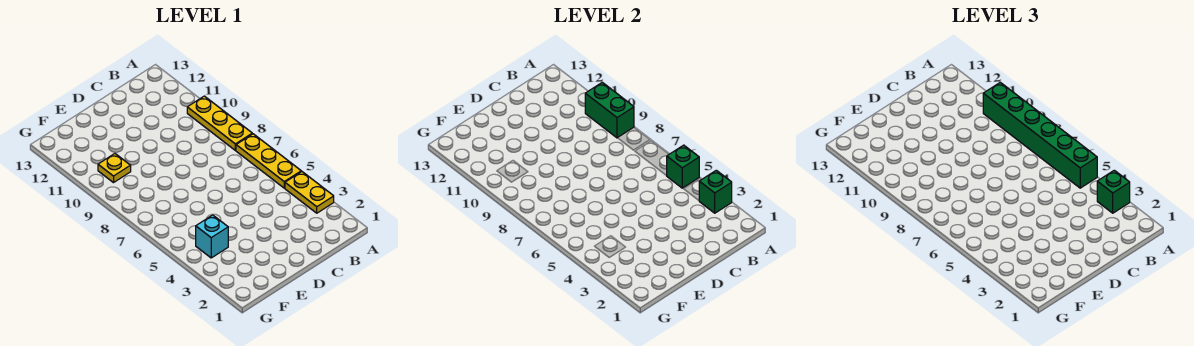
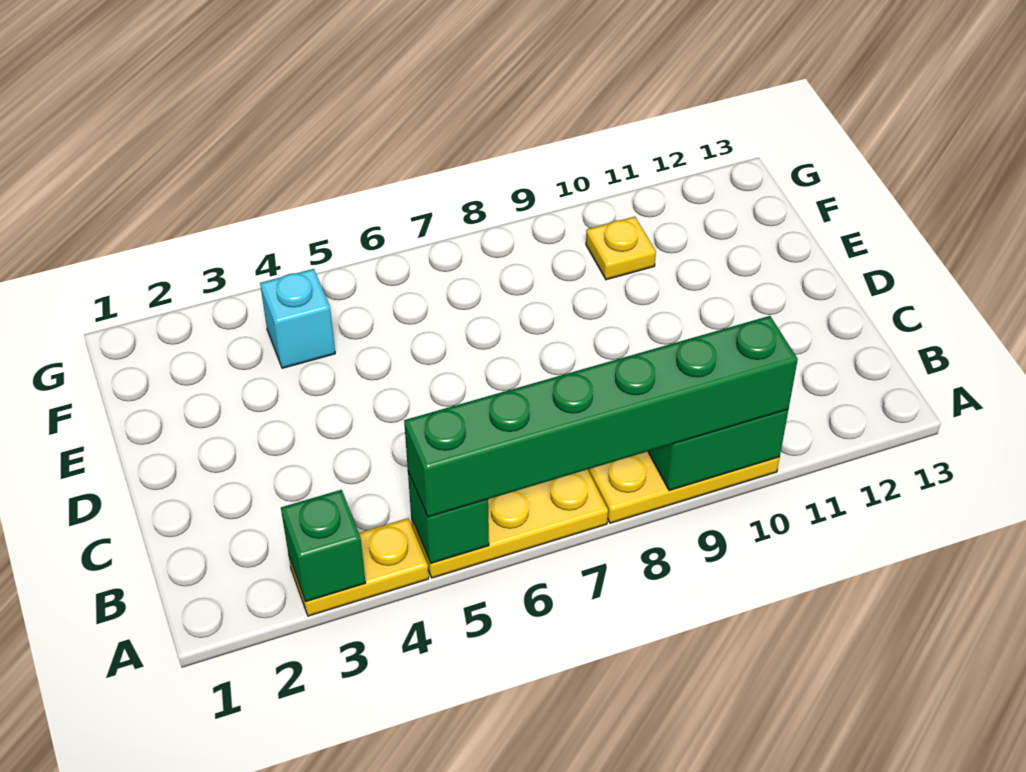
green brick A3 level 3 -> none

